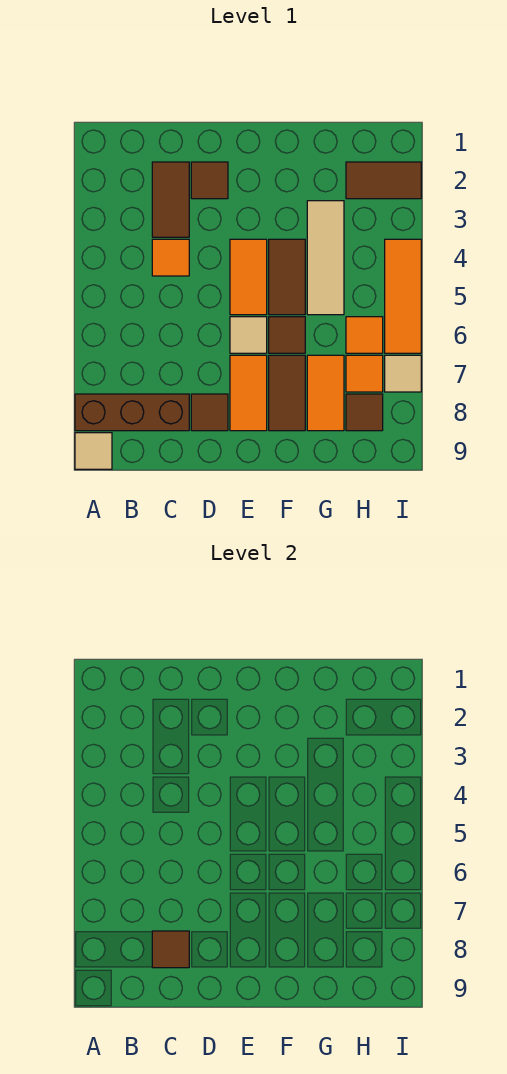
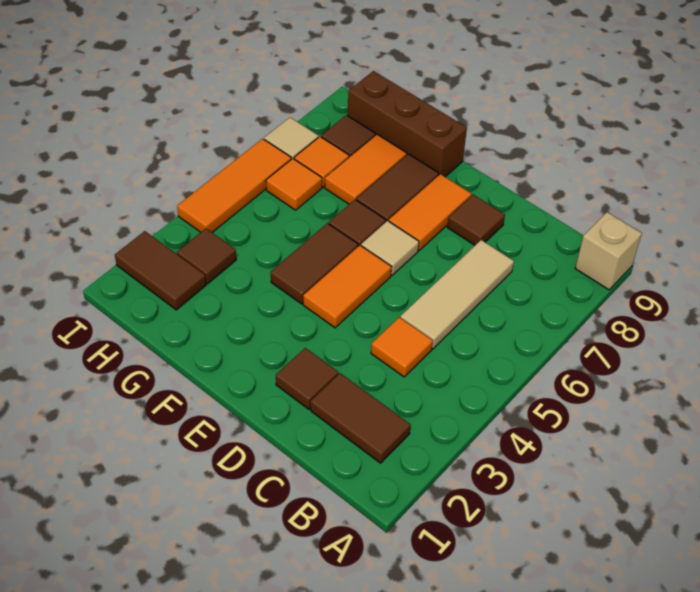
brown brick A8:C8 level 1 -> brown brick F9:H9 level 1
tan tile A9 level 1 -> tan brick A9 level 1
brown tile C2:C3 level 1 -> brown tile B2:C2 level 1
brown tile C8 level 2 -> brown tile H3 level 1
tan tile G3:G5 level 1 -> tan tile C5:C7 level 1

